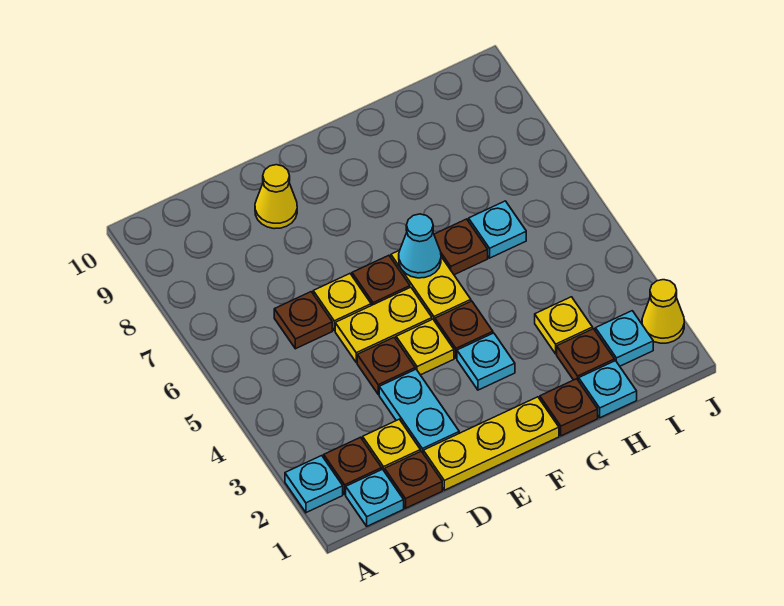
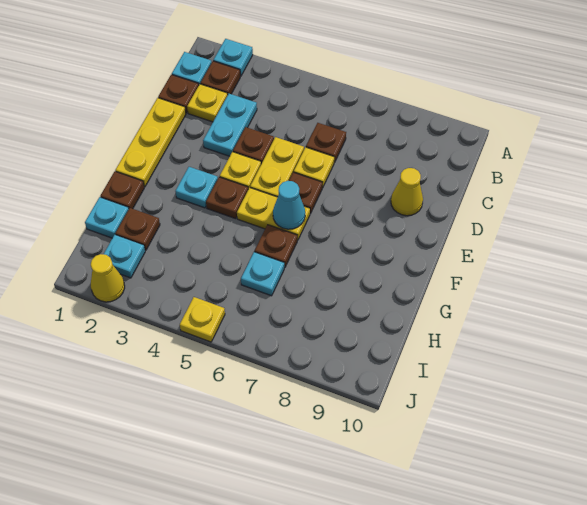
cyan plate D2:D3 level 1 -> cyan plate C3:D3 level 1
yellow plate H3 level 1 -> yellow plate J5 level 1

